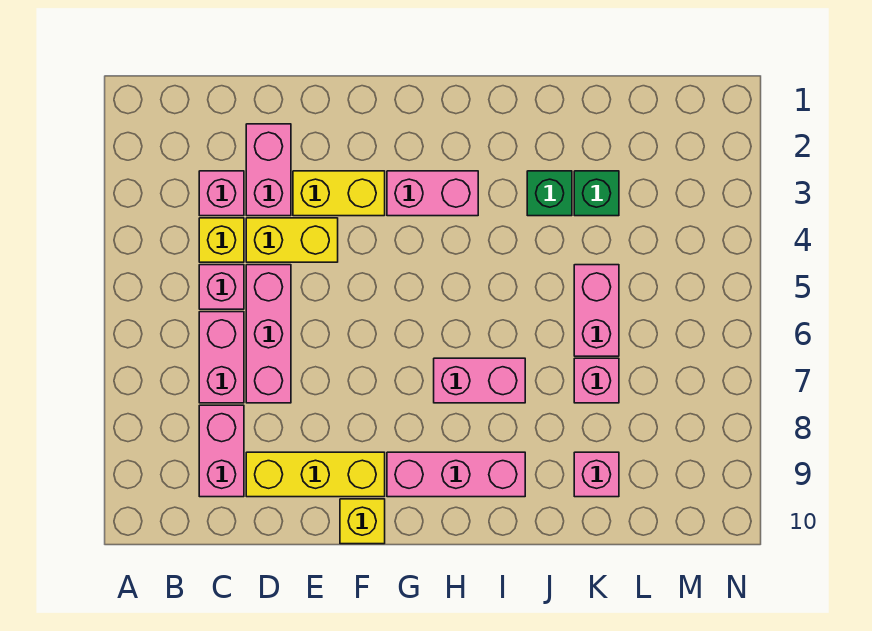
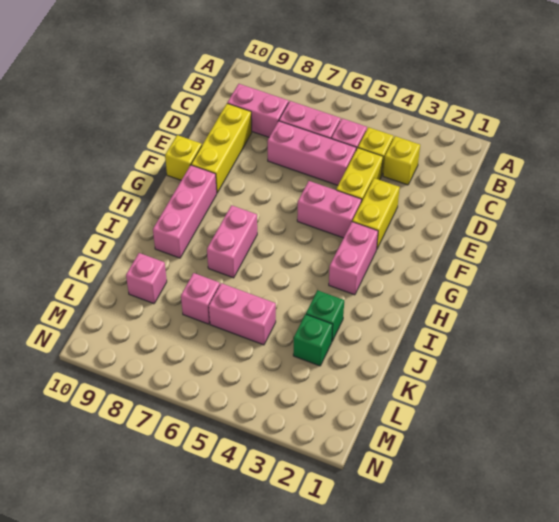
pink brick C3 level 1 -> yellow brick C3 level 1
pink brick D2:D3 level 1 -> pink brick F4:F5 level 1

